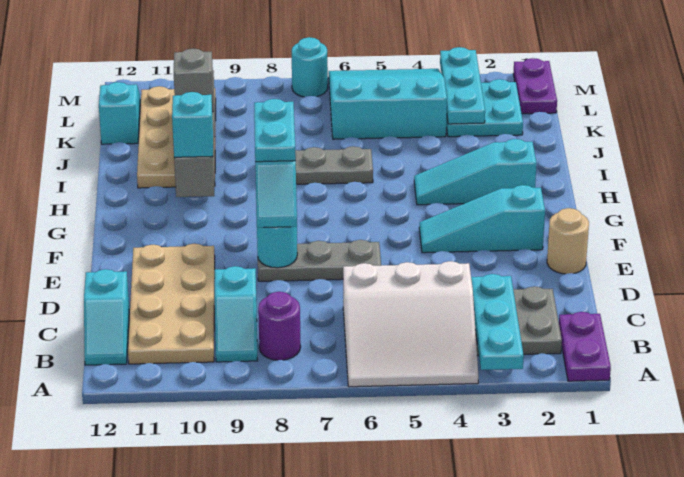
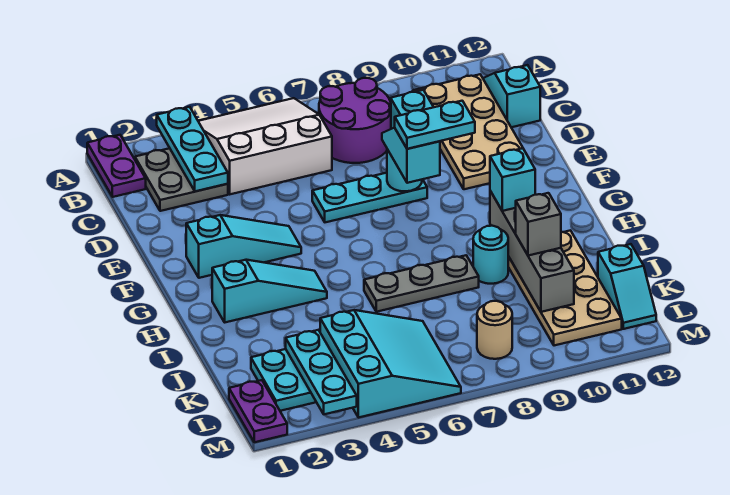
purple round brick B8 level 1 -> purple round brick B7:C8 level 1
tan round brick E1 level 1 -> tan round brick L8 level 1
grey plate E6:E8 level 1 -> cyan plate E6:E8 level 1
cyan plate F8:G8 level 4 -> cyan plate F8:F9 level 4
cyan slope K4:M6 level 1 top K -> cyan slope K4:M6 level 1 top 4
cyan round brick M7 level 1 -> cyan round brick I9 level 1

